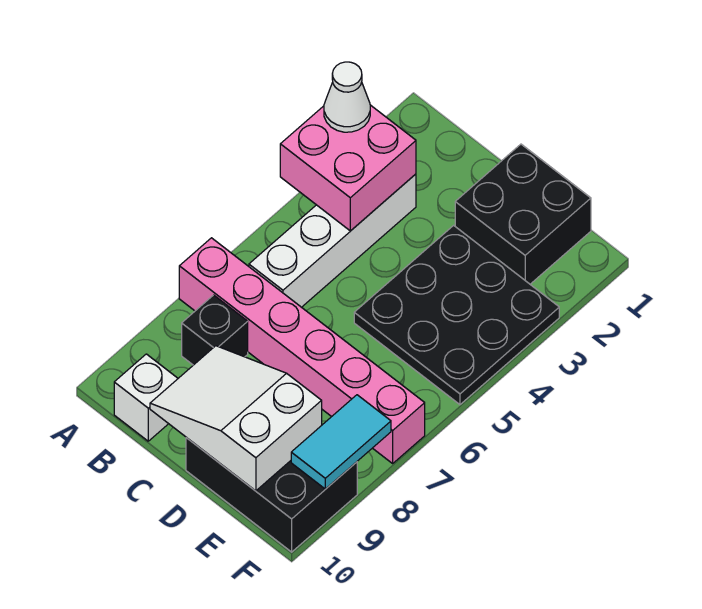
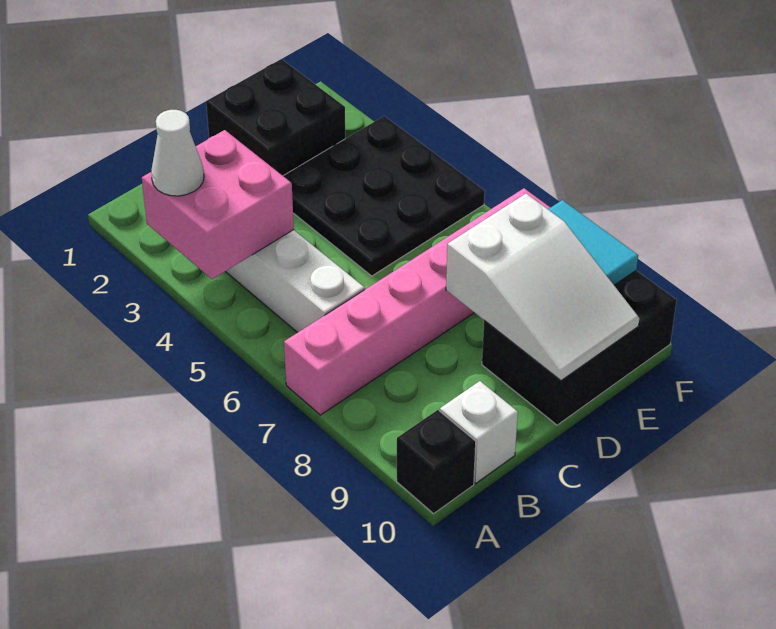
black brick B8 level 1 -> black brick A10 level 1
white slope C9:E10 level 2 top E -> white slope D8:E10 level 2 top 8

